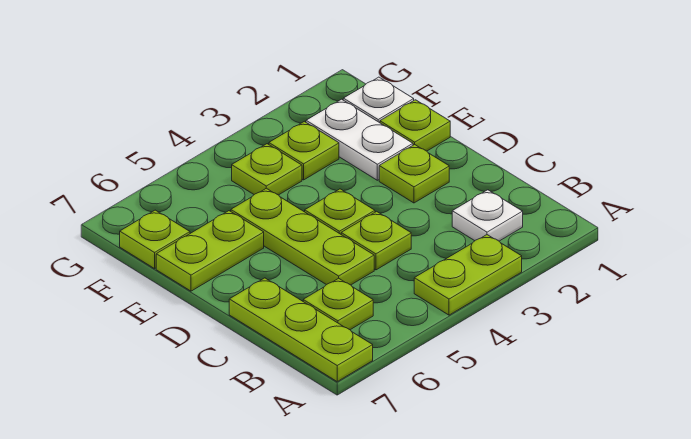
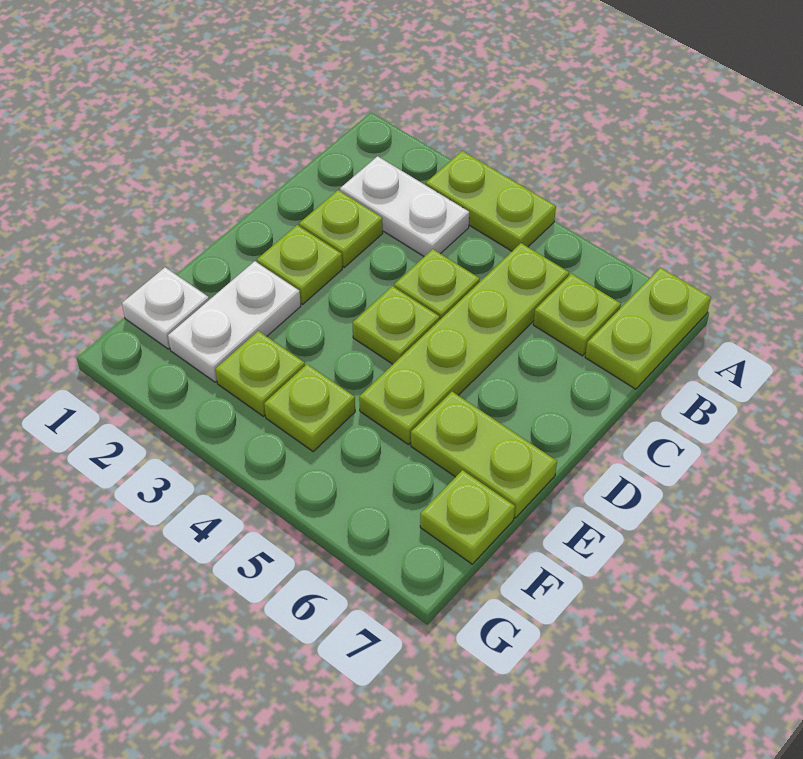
lime plate A7:C7 level 1 -> lime plate A7:B7 level 1
white plate B2 level 1 -> white plate B2:B3 level 1
lime plate C5:E5 level 1 -> lime plate B5:E5 level 1
lime plate E1 level 1 -> lime plate C2 level 1

